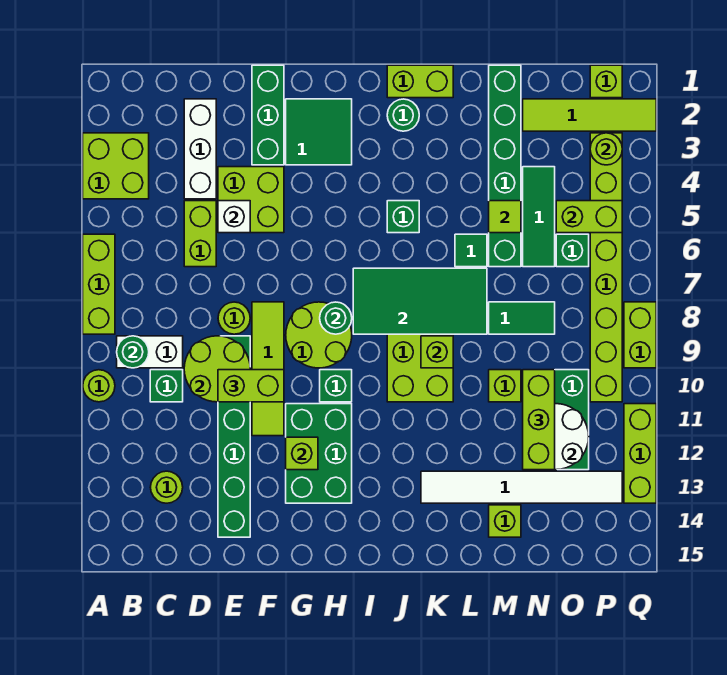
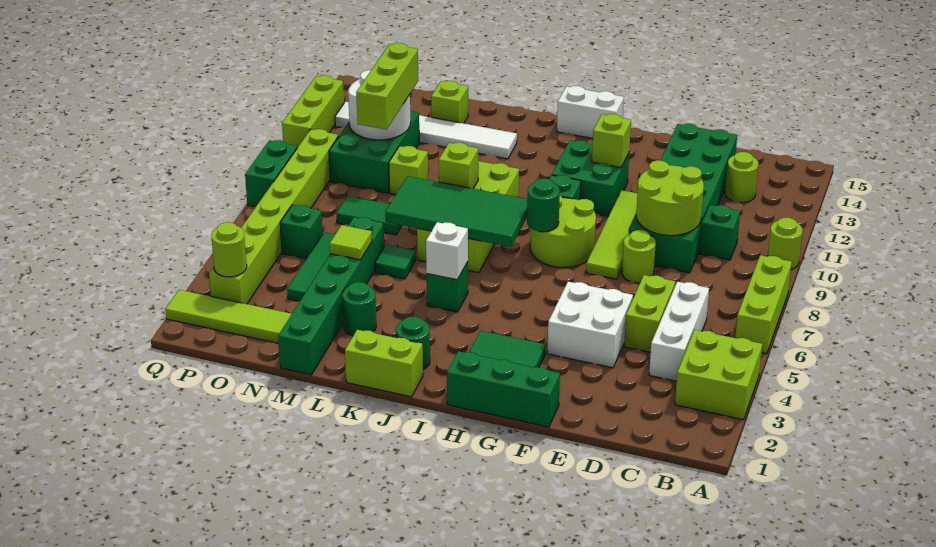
white brick B9:C9 level 1 -> white brick H15:I15 level 1
green round brick B9 level 2 -> green round brick L3 level 1
white brick D2:D4 level 1 -> white brick C4:C6 level 1
lime brick E4:F5 level 1 -> white brick E4:F5 level 1
white brick E5 level 2 -> white brick J5 level 2
green brick E9:E14 level 1 -> green brick D9:E14 level 1
lime brick E10:F10 level 3 -> none
green brick F1:F3 level 1 -> green brick F1:H1 level 1
green brick G11:H13 level 1 -> green brick G11:H12 level 1
lime brick O5:P5 level 2 -> none
lime brick P1 level 1 -> none
lime brick Q8:Q9 level 1 -> green brick Q8:Q9 level 1

